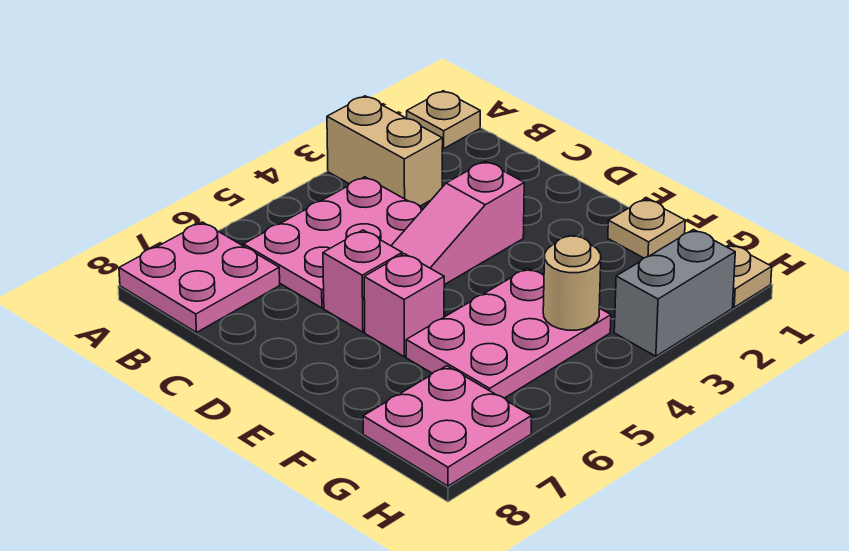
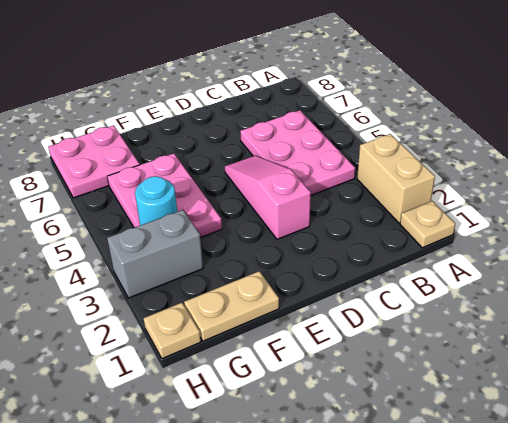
tan brick A3:B3 level 1 -> tan brick A2:A3 level 1
pink plate A7:B8 level 1 -> none
pink brick D6 level 1 -> none
pink brick E6 level 1 -> none
tan plate F1 level 1 -> tan plate F1:G1 level 1
tan round brick G4 level 2 -> cyan round brick G4 level 2
grey brick H2:H3 level 1 -> grey brick G3:H3 level 1

